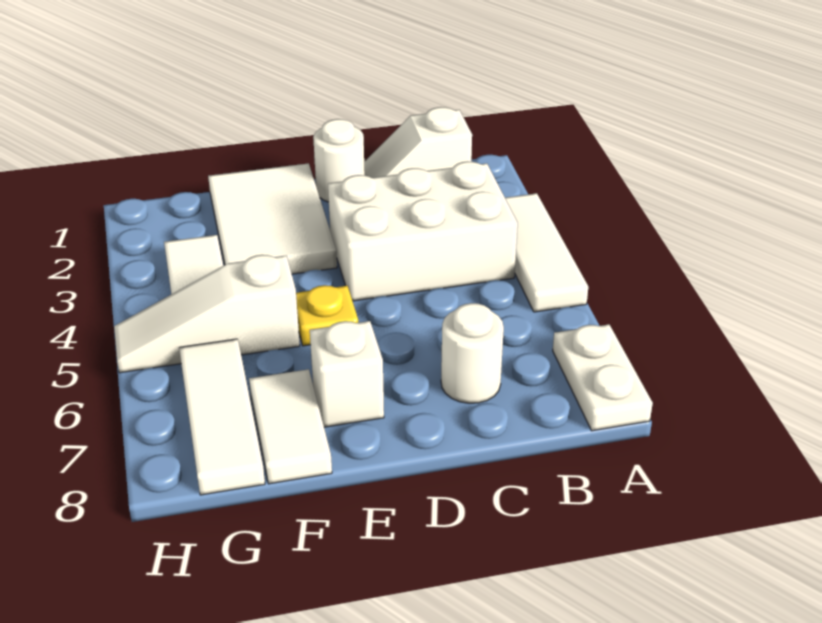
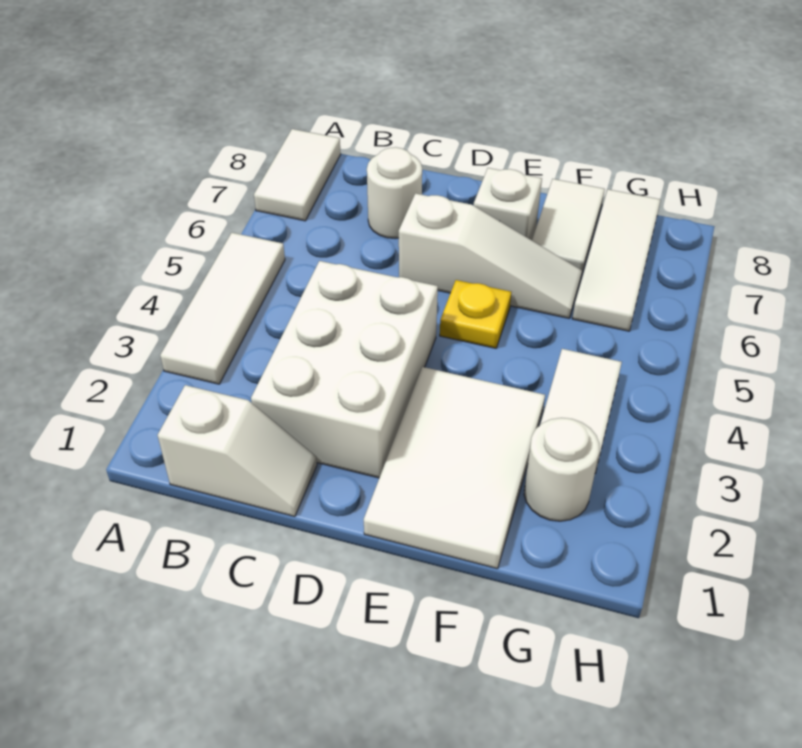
white plate A7:A8 level 1 -> white tile A7:A8 level 1
white brick B3:D4 level 1 -> white brick C2:D4 level 1
white round brick D1 level 1 -> white round brick G2 level 1
white slope F5:H5 level 1 top F -> white slope D6:F6 level 1 top D

